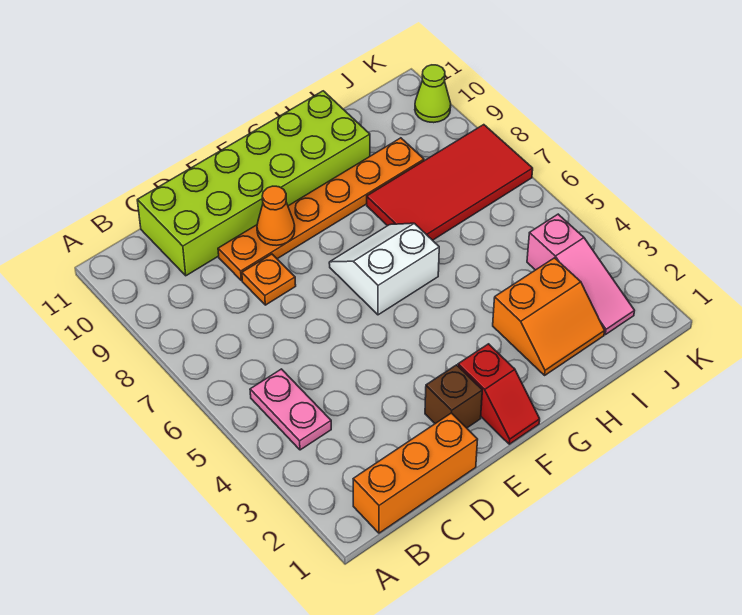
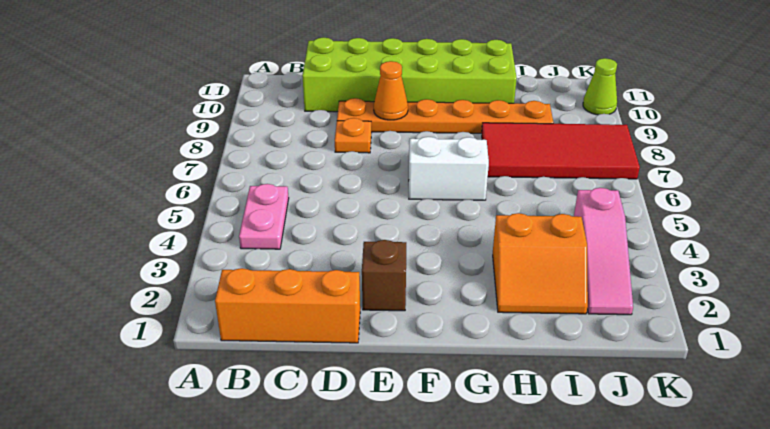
red slope F1:F2 level 1 top 2 -> none

